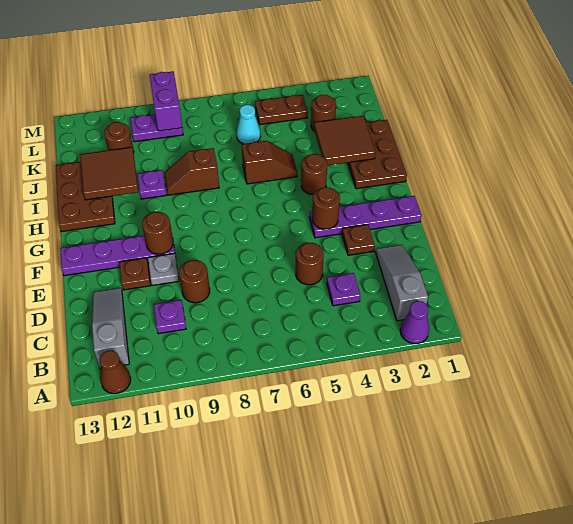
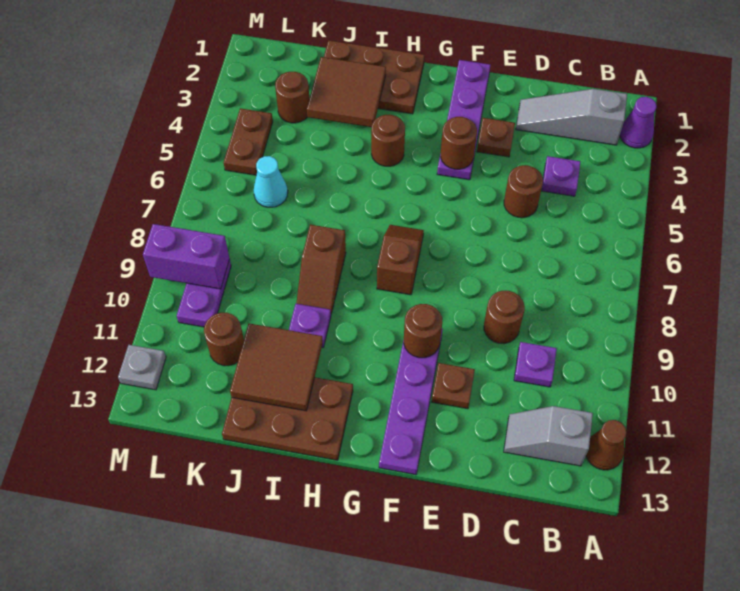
grey slope B12:D12 level 1 top B -> grey slope B12:C12 level 1 top B
grey plate E10 level 1 -> grey plate M12 level 1
brown slope I5:I6 level 1 top 6 -> brown slope G7:G8 level 1 top 8

